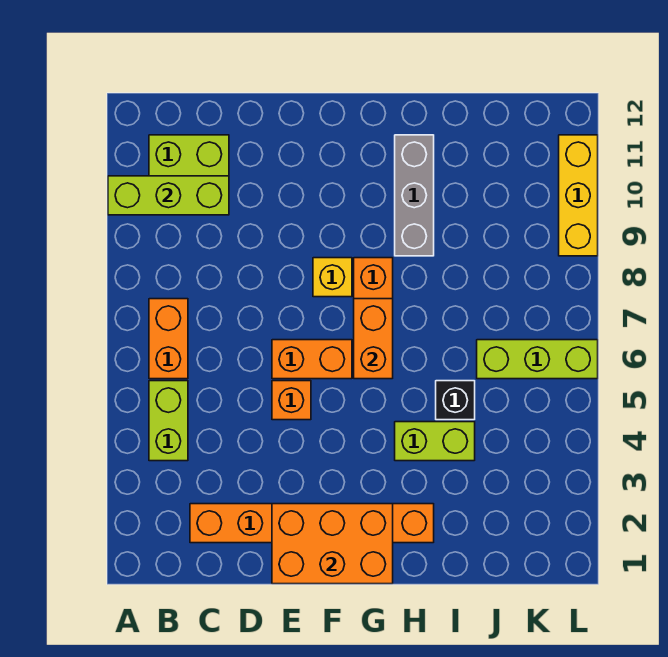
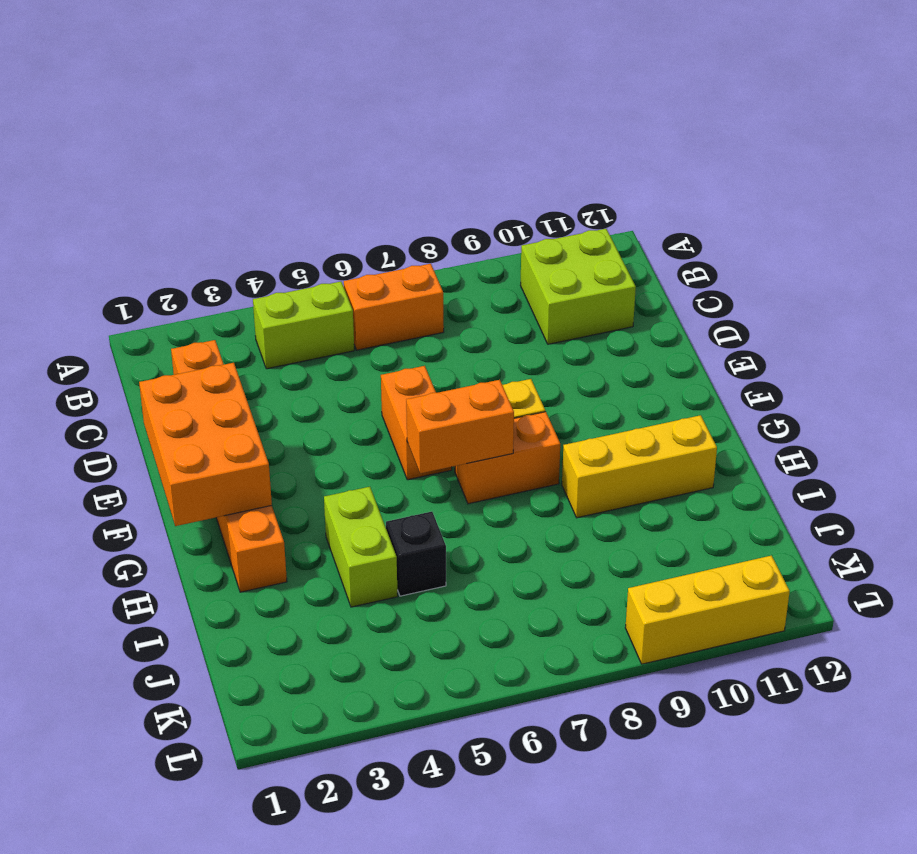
lime brick A10:C10 level 2 -> none
orange brick E5 level 1 -> none
grey brick H9:H11 level 1 -> yellow brick H9:H11 level 1
lime brick J6:L6 level 1 -> none

